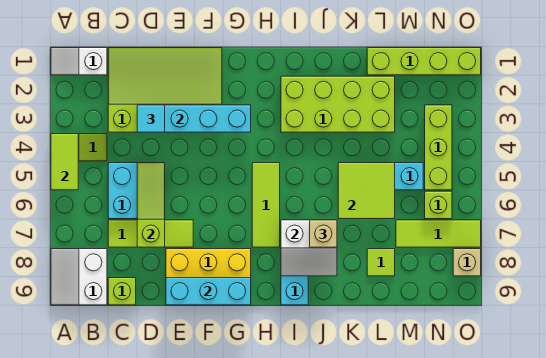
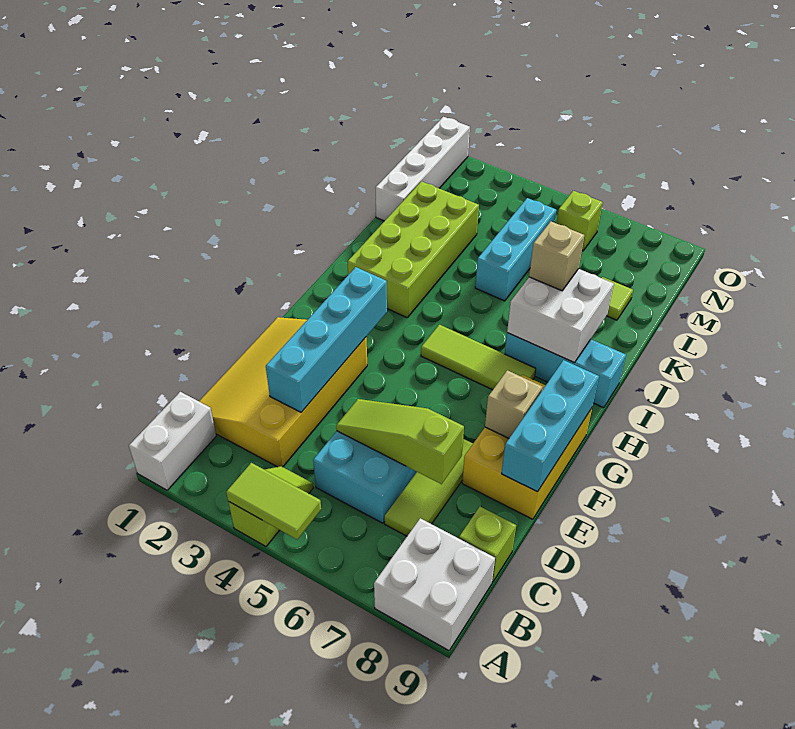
white slope A1:B1 level 1 top B -> white brick A1:B1 level 1
white slope A8:B9 level 1 top B -> white brick A8:B9 level 1
lime slope C1:F3 level 1 top 3 -> yellow slope C1:F3 level 1 top 3
cyan tile D3 level 3 -> none
white slope I7:J8 level 2 top 7 -> white brick I7:J8 level 2
lime tile K5:L6 level 2 -> none
lime brick L1:O1 level 1 -> white brick L1:O1 level 1
lime tile M7:O7 level 1 -> none
lime brick N3:N5 level 1 -> none
tan brick O8 level 1 -> tan brick F8 level 2

